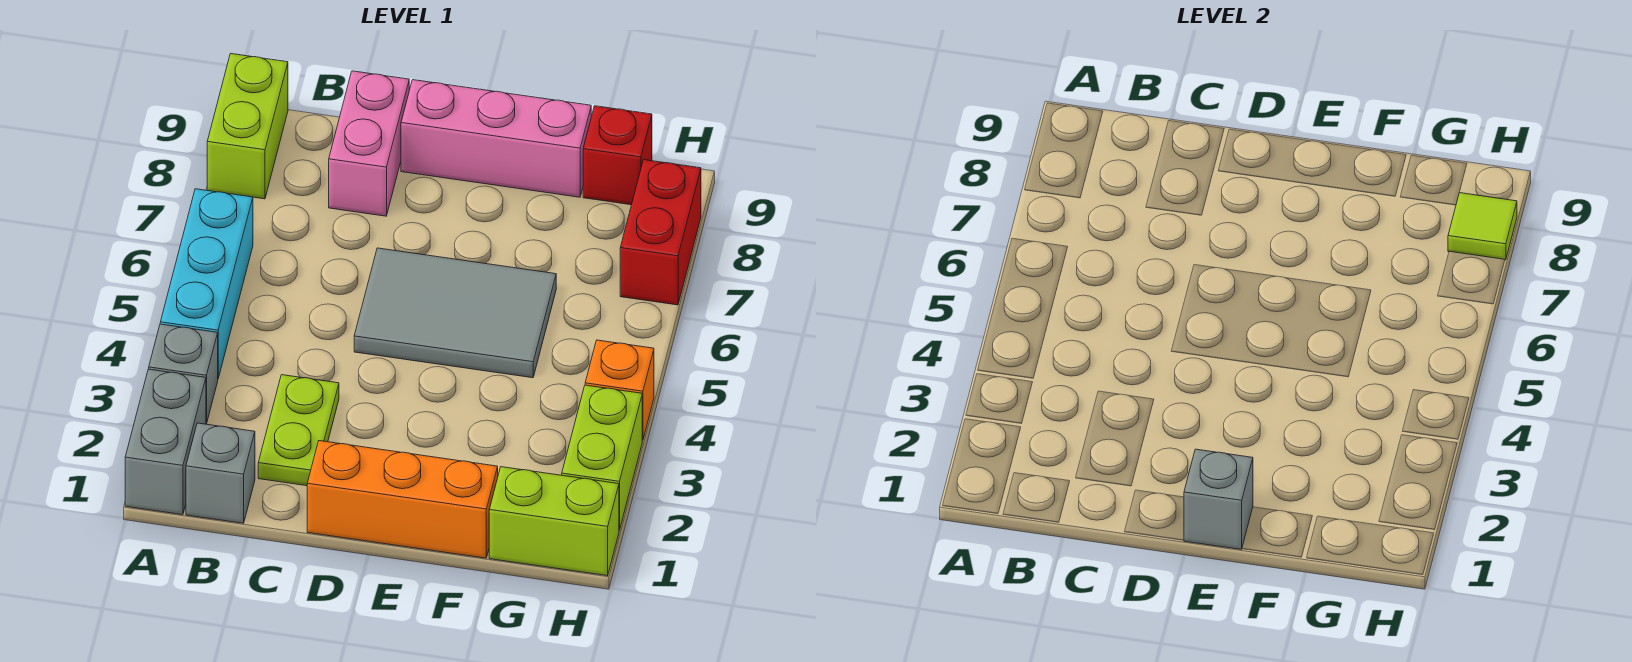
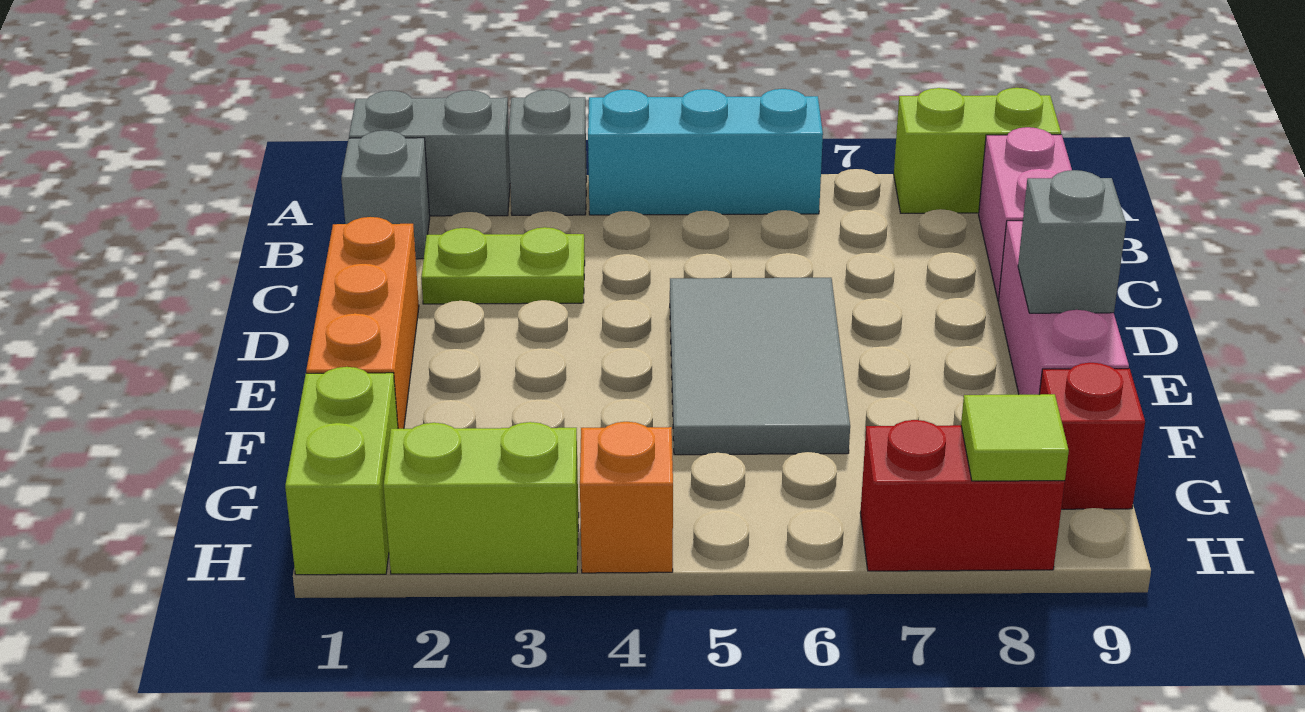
pink brick C8:C9 level 1 -> pink brick B9:C9 level 1
grey brick E1 level 2 -> grey brick E9 level 2

